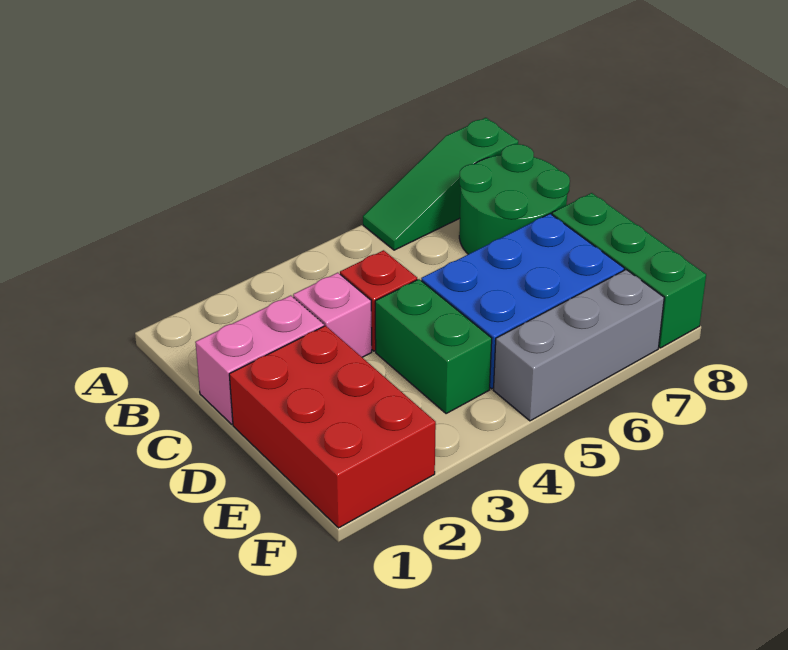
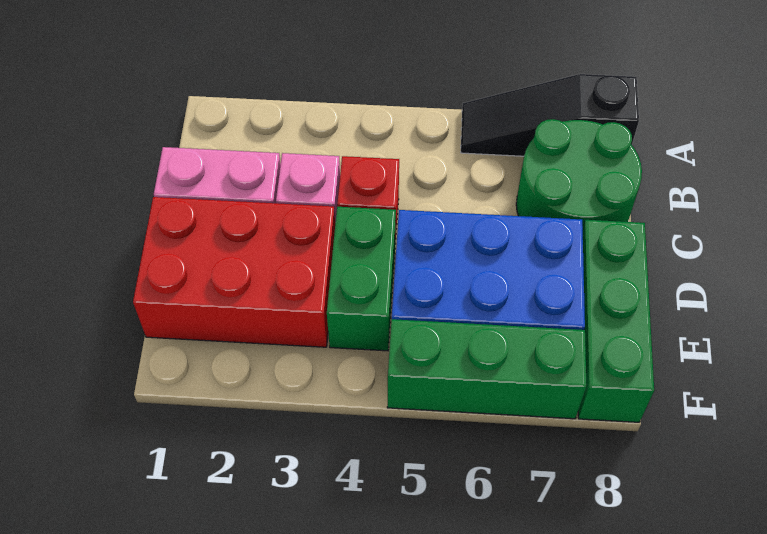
green slope A6:A8 level 1 top 8 -> black slope A6:A8 level 1 top 8
red brick D1:F2 level 1 -> red brick D1:E3 level 1
grey brick F5:F7 level 1 -> green brick F5:F7 level 1

